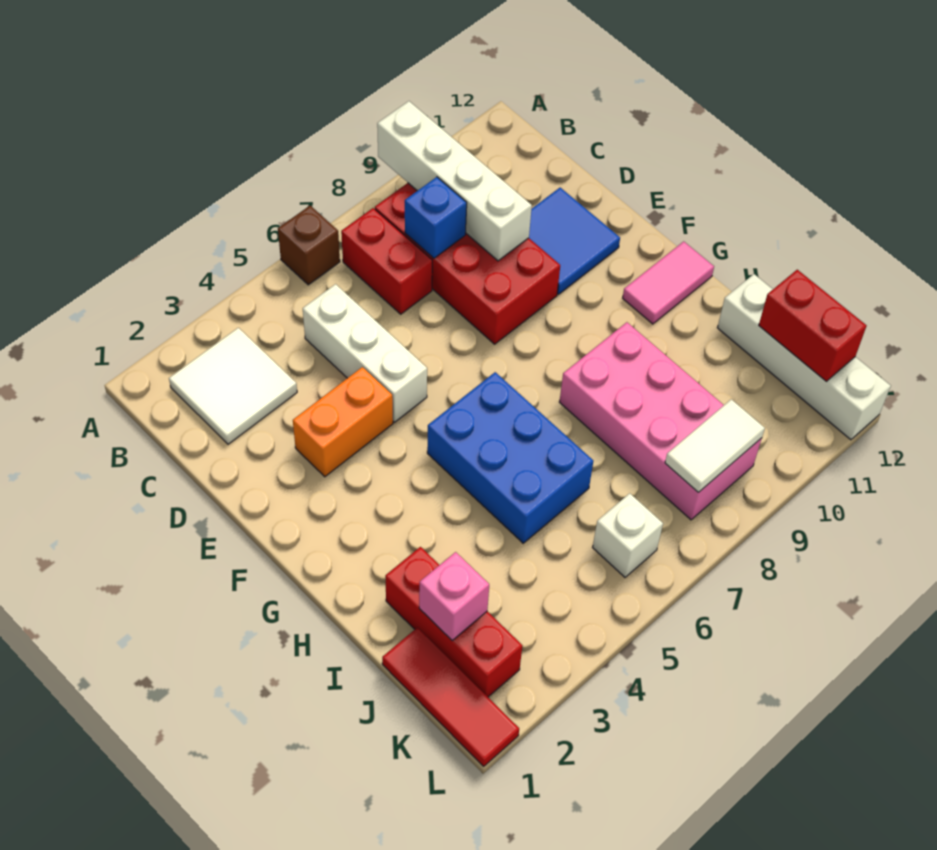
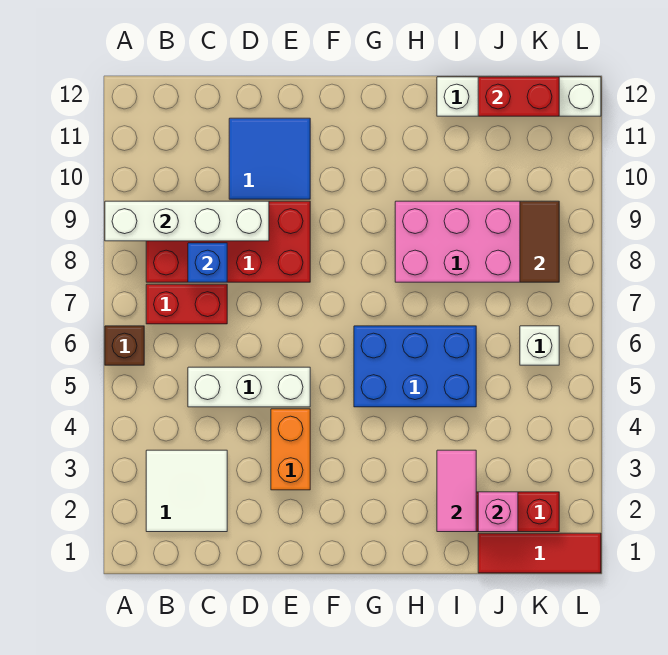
pink tile G11:G12 level 1 -> pink tile I2:I3 level 2
white tile K8:K9 level 2 -> brown tile K8:K9 level 2

